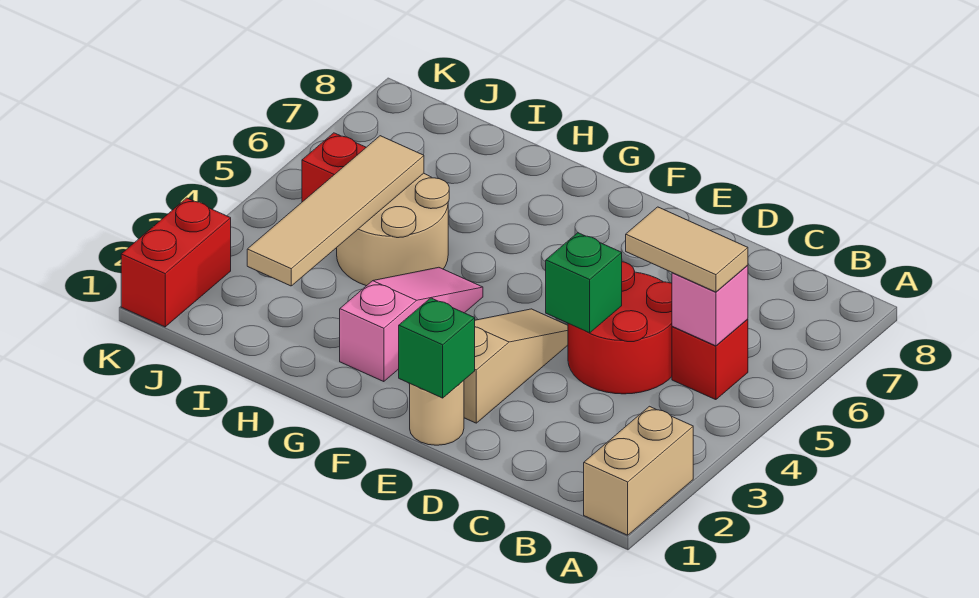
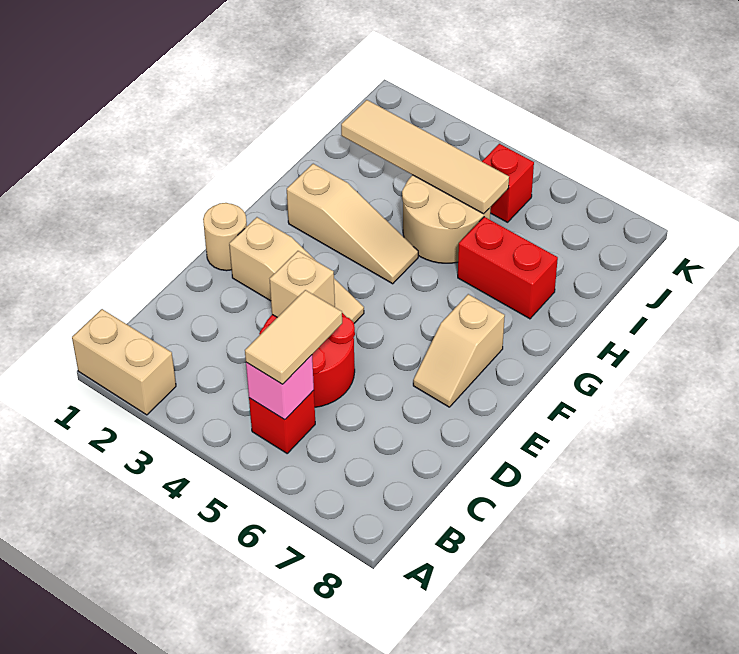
green brick D4 level 2 -> tan brick D4 level 2
green brick E1 level 2 -> none
none -> tan slope E7:F7 level 1 top F
pink slope G2:G4 level 1 top 2 -> tan slope G2:G4 level 1 top 2
red brick K1:K2 level 1 -> red brick H6:H7 level 1

